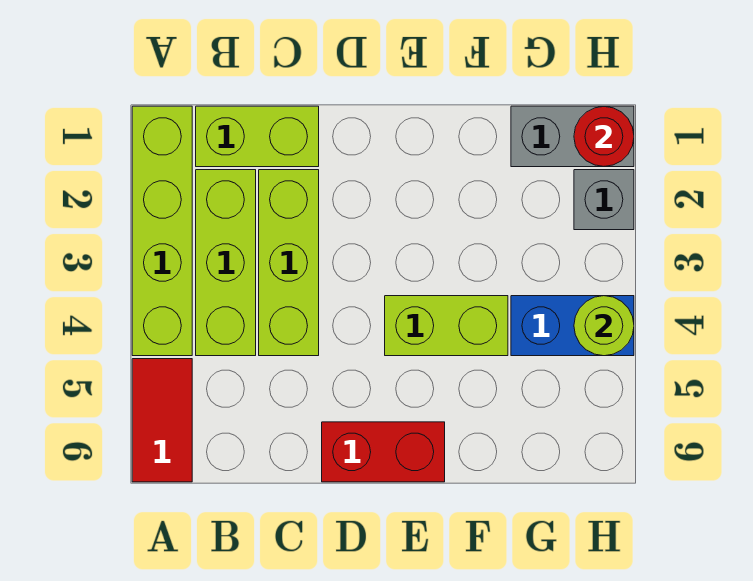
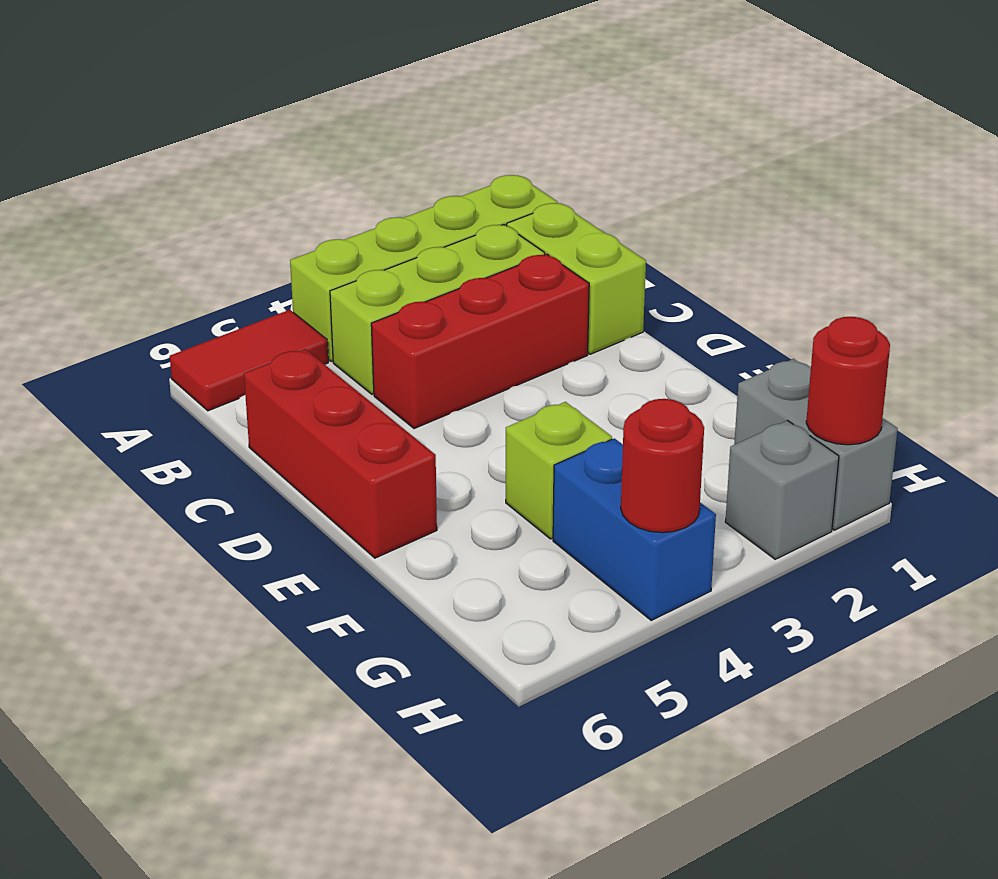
lime brick C2:C4 level 1 -> red brick C2:C4 level 1
red brick D6:E6 level 1 -> red brick C6:E6 level 1
lime brick E4:F4 level 1 -> lime brick F4 level 1
lime round brick H4 level 2 -> red round brick H4 level 2

